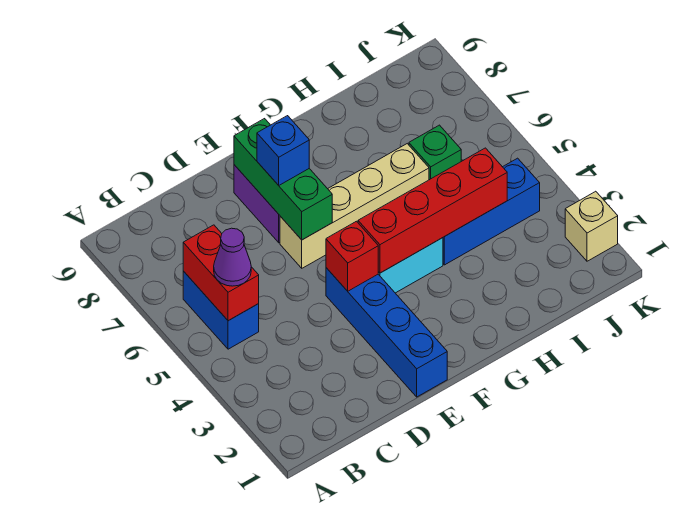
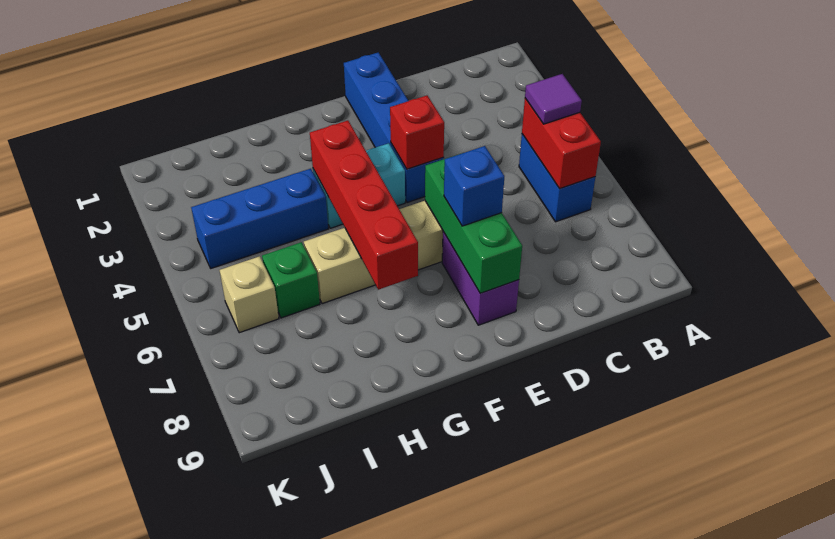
purple cone B5 level 3 -> purple tile B5 level 3
red brick F4:I4 level 2 -> red brick G4:G7 level 2
tan brick K2 level 1 -> tan brick J6 level 1

